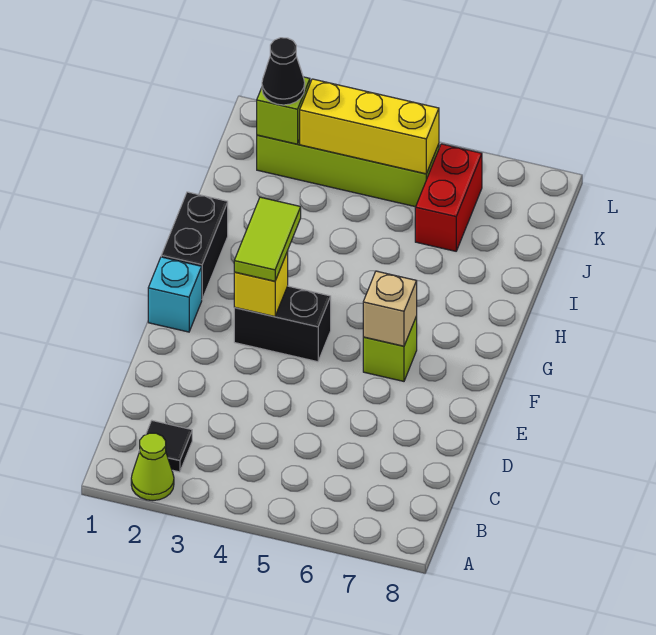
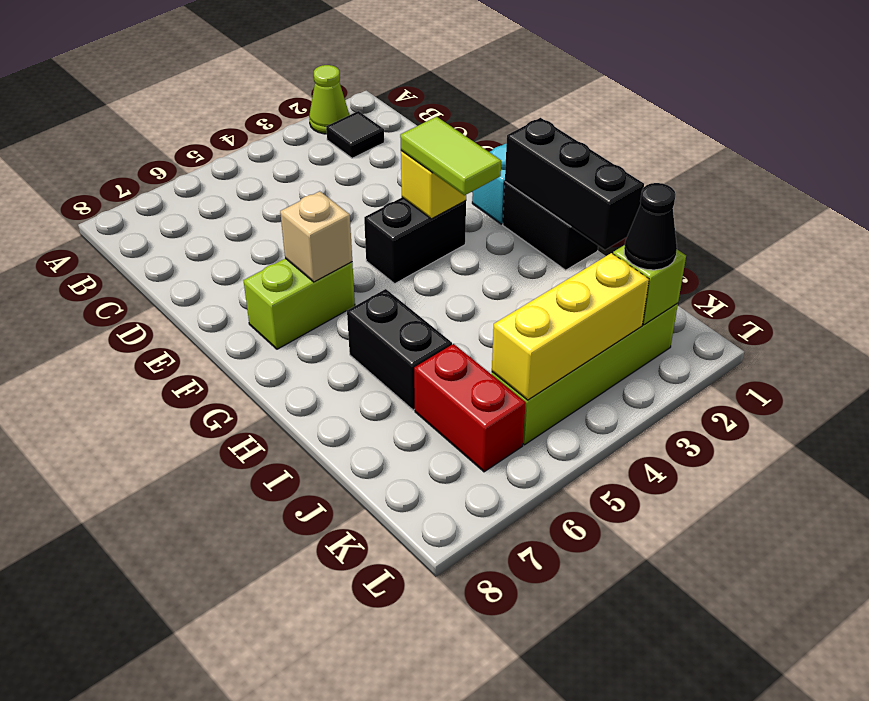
lime brick F6 level 1 -> lime brick F6:F7 level 1
none -> black brick G1:I1 level 2
none -> black brick H6:I6 level 1

